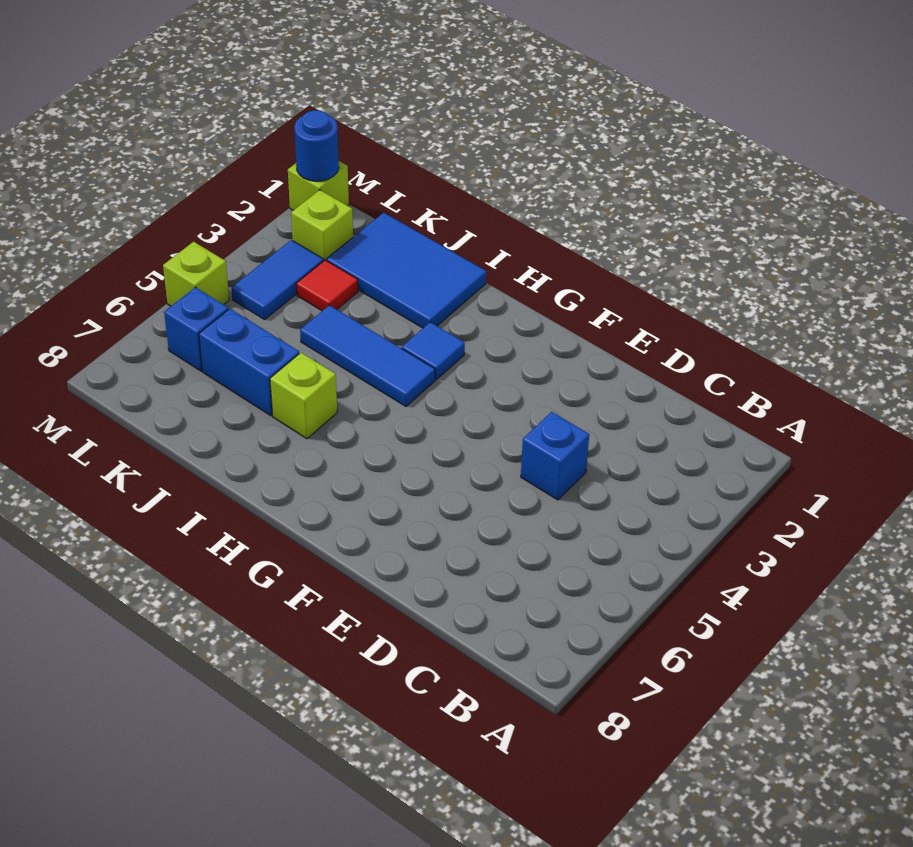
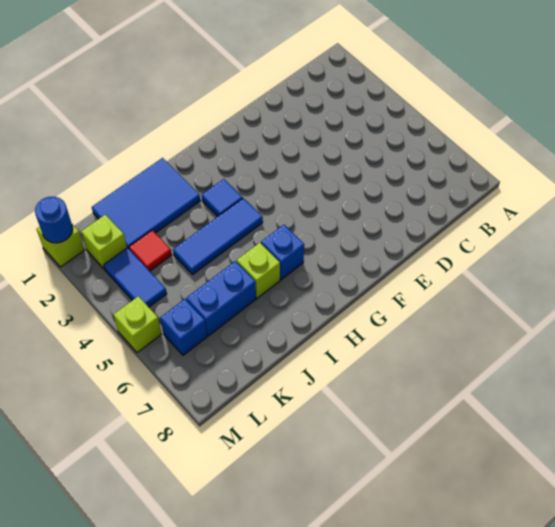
blue brick D4 level 1 -> blue brick H6 level 1

